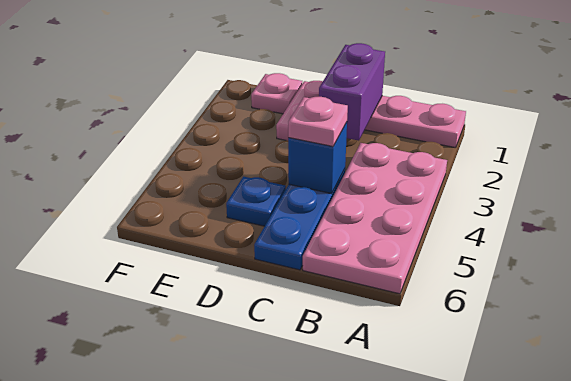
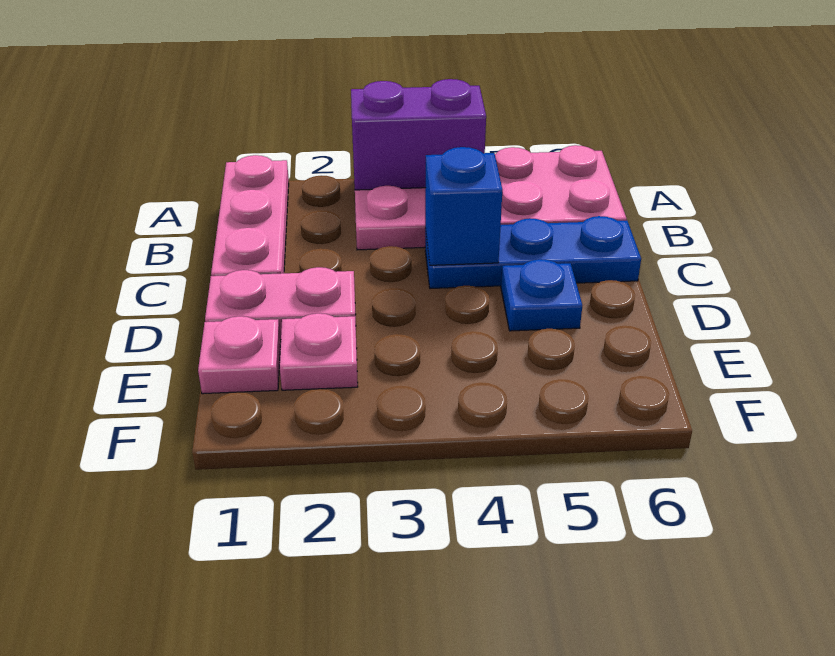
purple brick C1:C2 level 2 -> purple brick A3:A4 level 2
pink plate C4 level 3 -> pink plate E2 level 1

